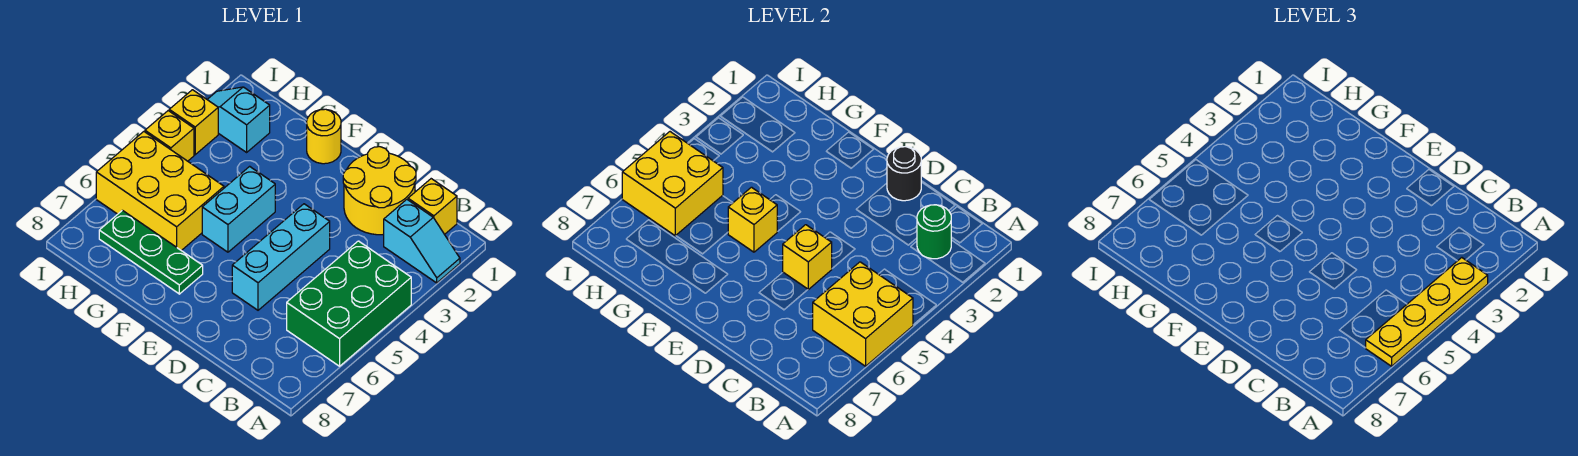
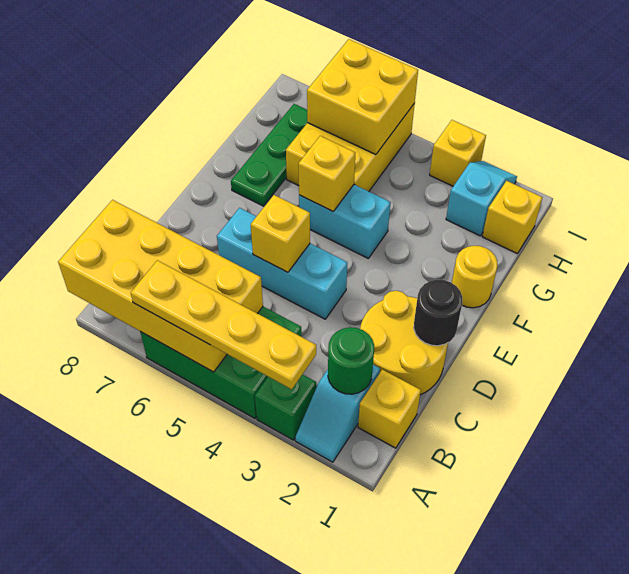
none -> green brick A3 level 1
yellow brick A5:B6 level 2 -> yellow brick A5:B8 level 2
yellow brick I4 level 1 -> yellow brick H1 level 1

